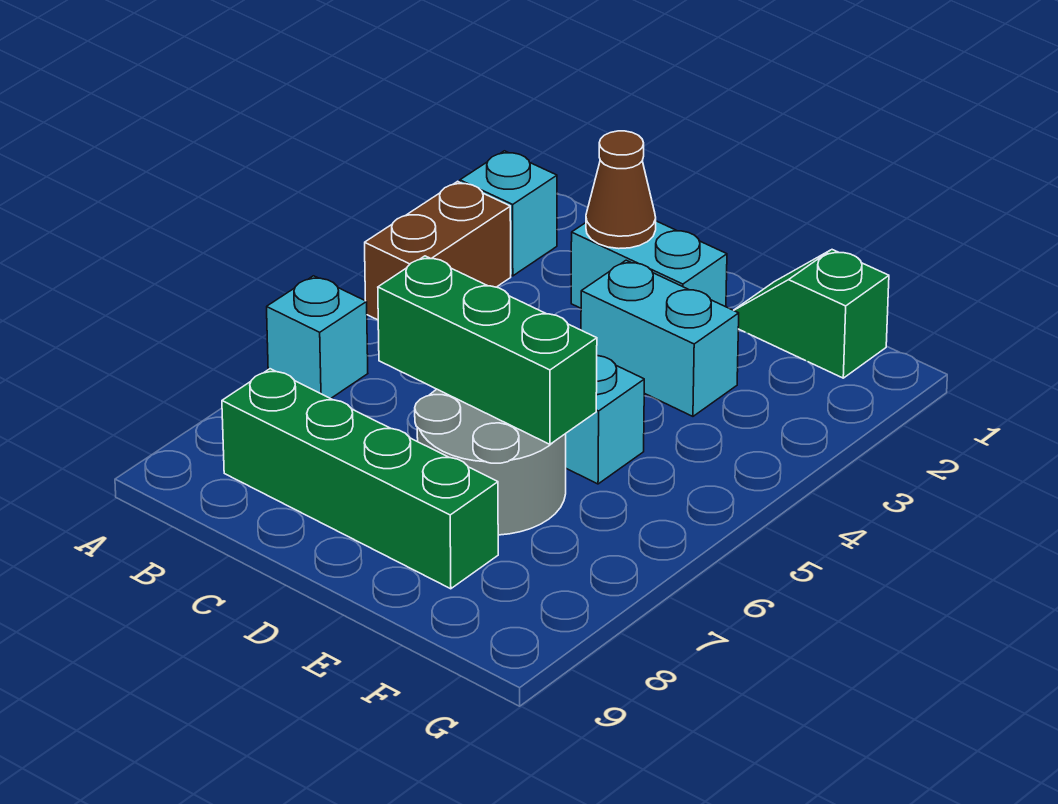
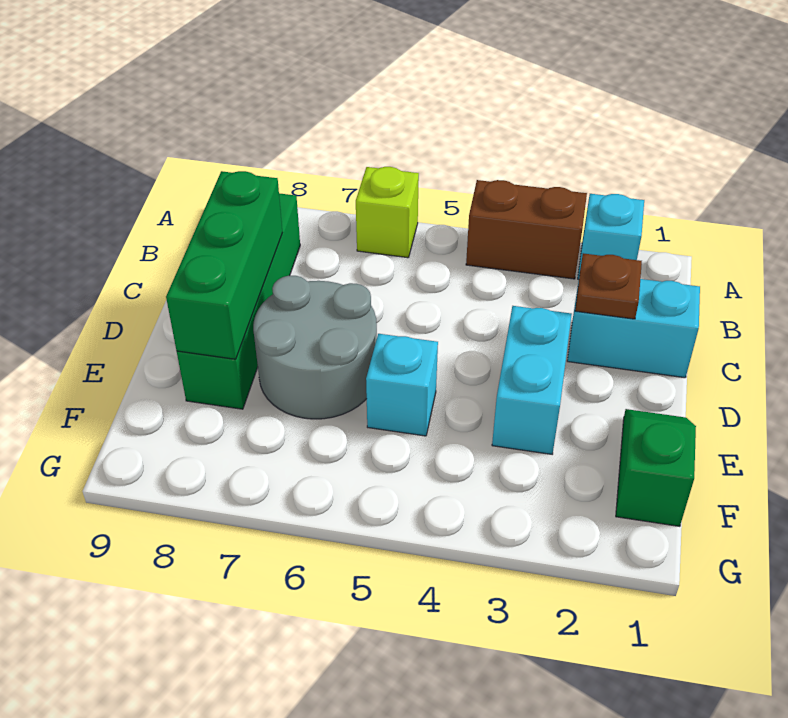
cyan brick A6 level 1 -> lime brick A6 level 1
cyan brick C2:D2 level 1 -> cyan brick C1:C2 level 1
brown cone C2 level 2 -> brown plate C2 level 2
green brick C6:E6 level 2 -> green brick C8:E8 level 2

